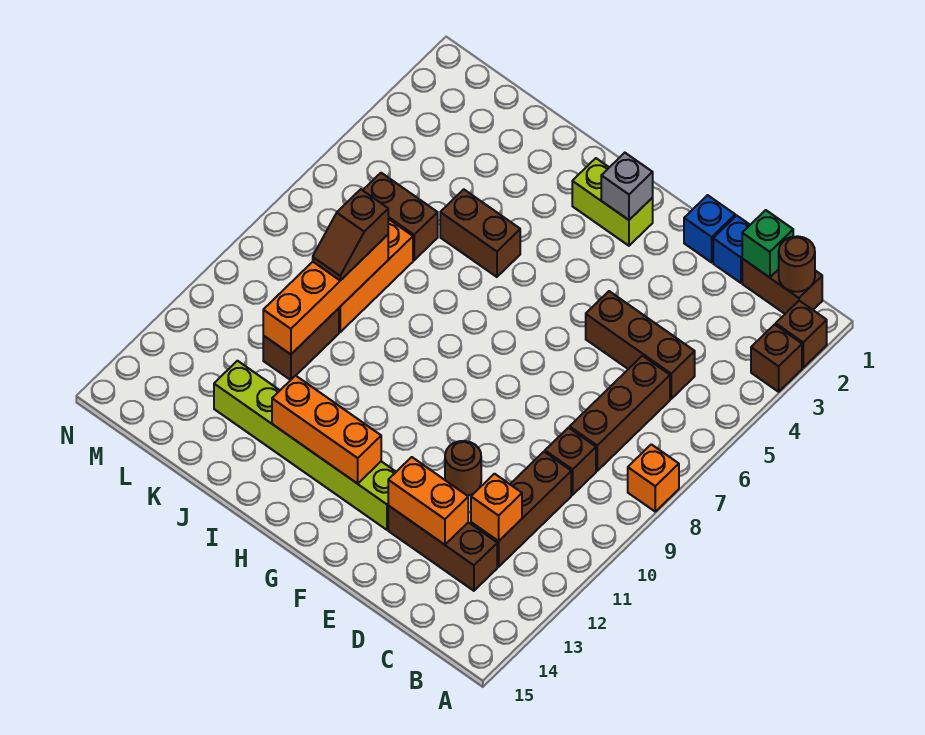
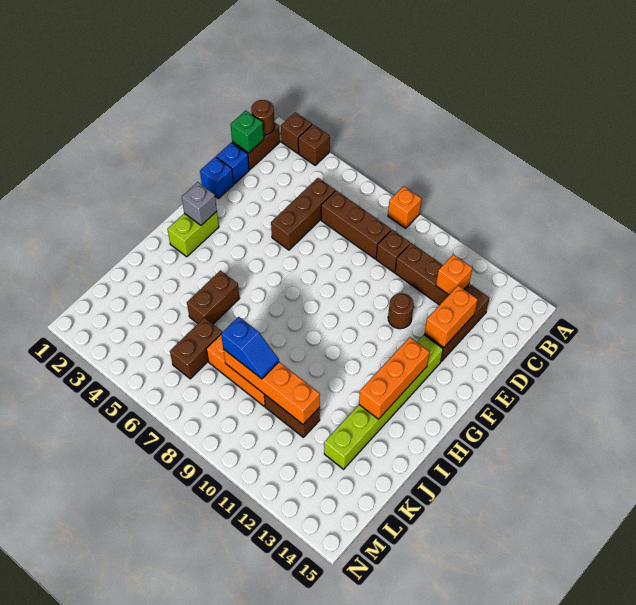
brown slope K8:K9 level 3 top 8 -> blue slope K8:K9 level 3 top 8

